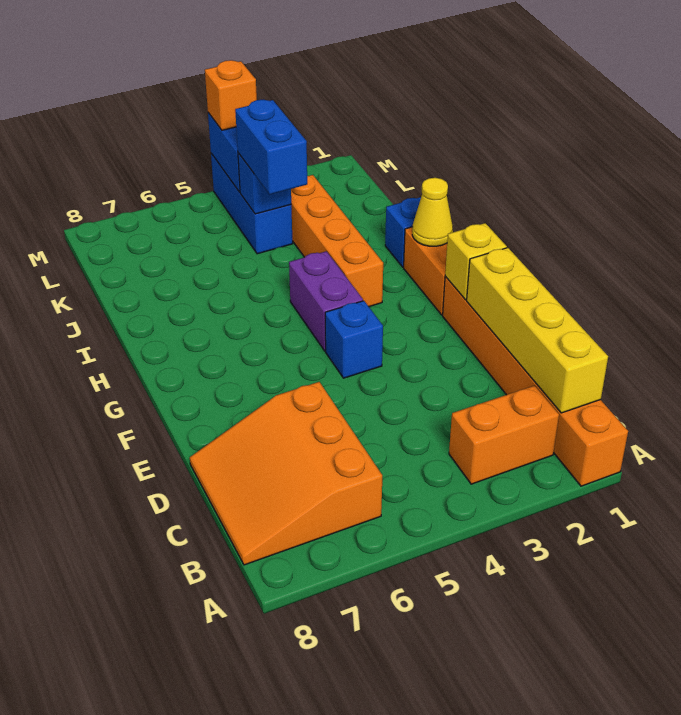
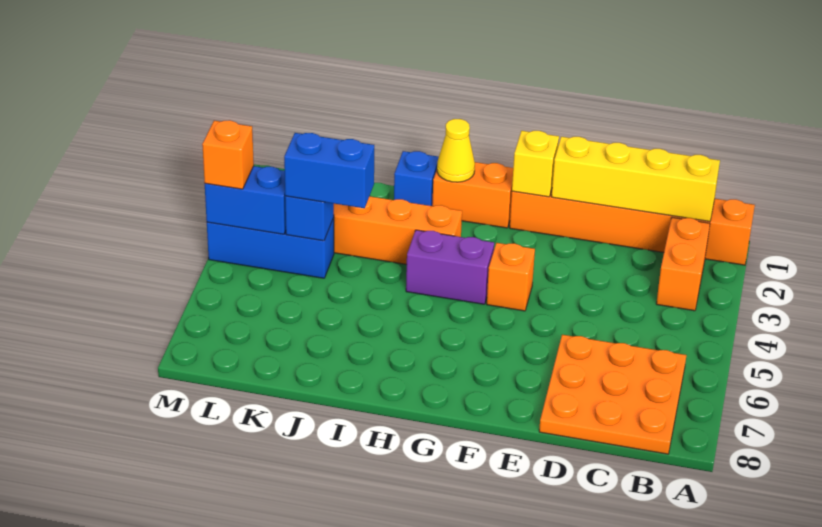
orange slope B6:D8 level 1 top 6 -> orange plate B6:D8 level 1
blue brick F4 level 1 -> orange brick F4 level 1

